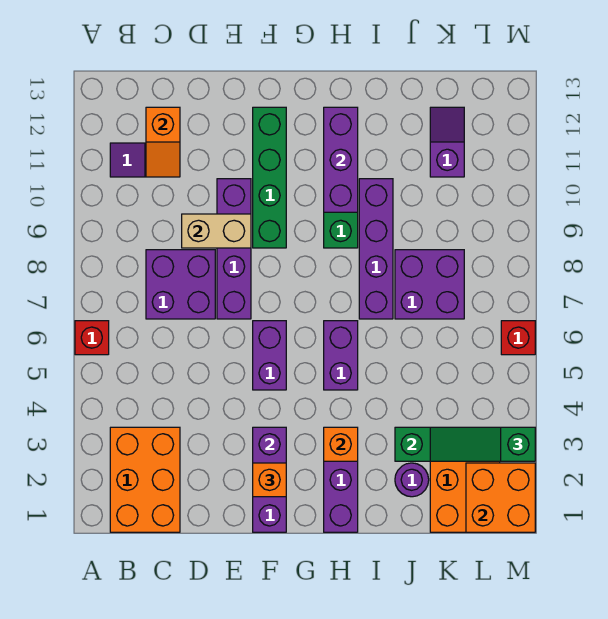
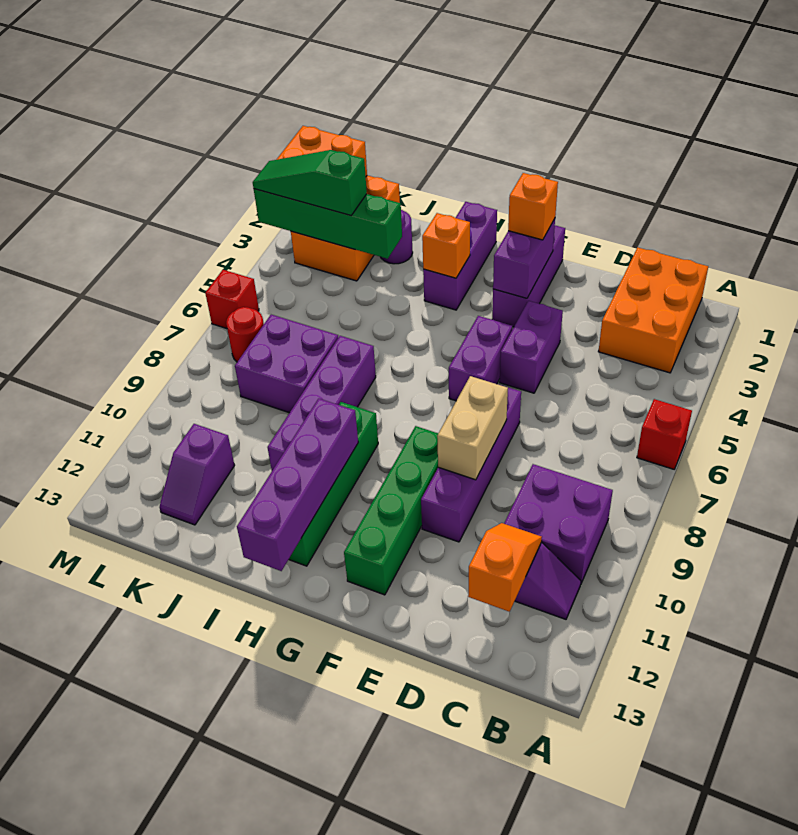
purple brick C7:D8 level 1 -> purple brick B9:C10 level 1
tan brick D9:E9 level 2 -> tan brick E8:E9 level 2
purple brick H5:H6 level 1 -> purple brick E4:E5 level 1
purple brick H10:H12 level 2 -> purple brick H10:H13 level 2
green slope K3:M3 level 3 top M -> green slope K3:M3 level 3 top K
none -> red round brick L7 level 1

